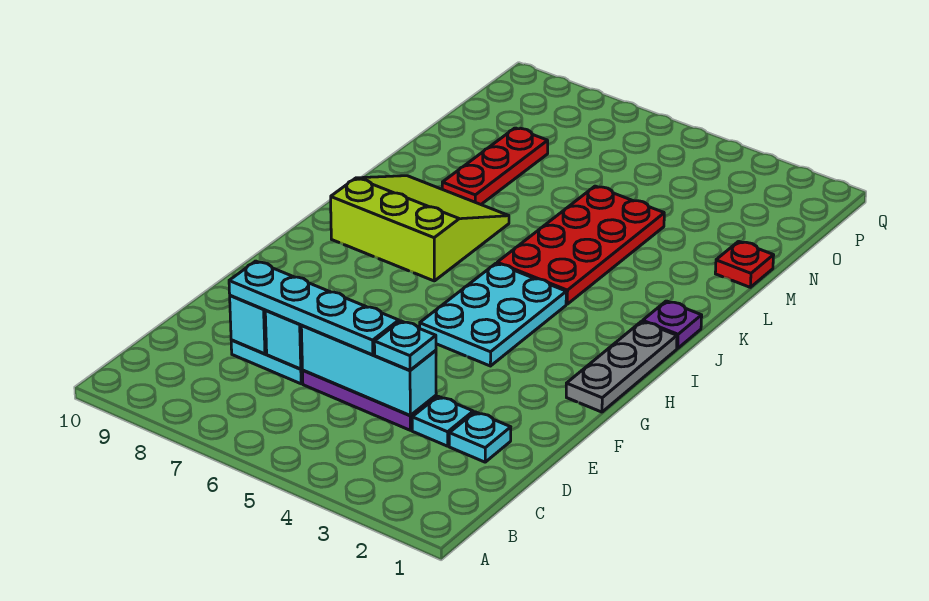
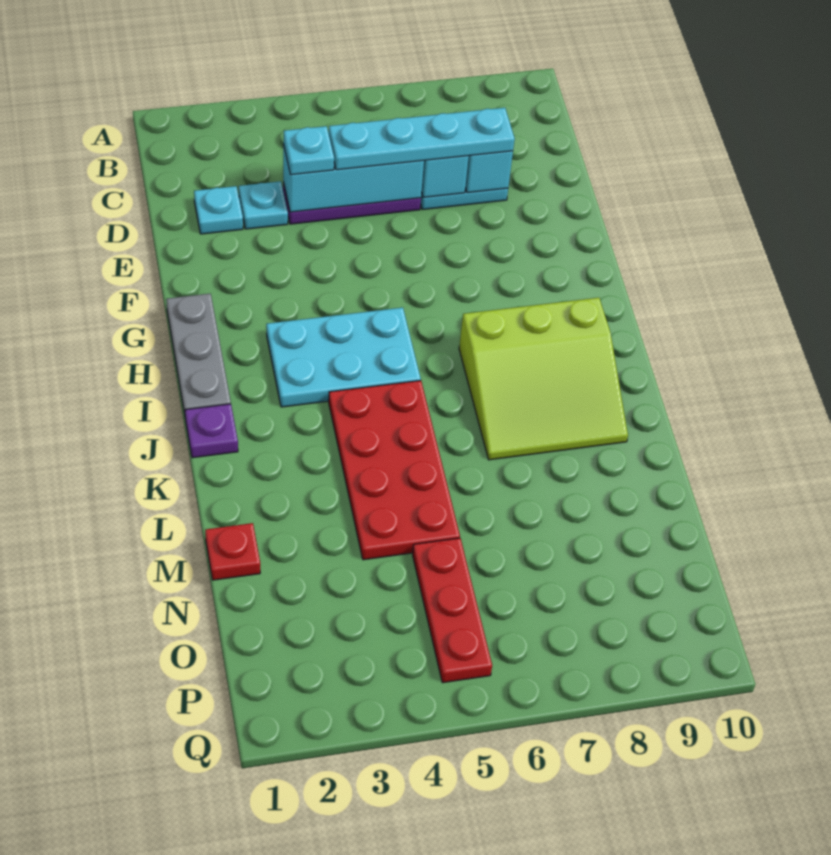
cyan plate G4:I5 level 1 -> cyan plate H3:I5 level 1
red plate L8:N8 level 1 -> red plate N5:P5 level 1

